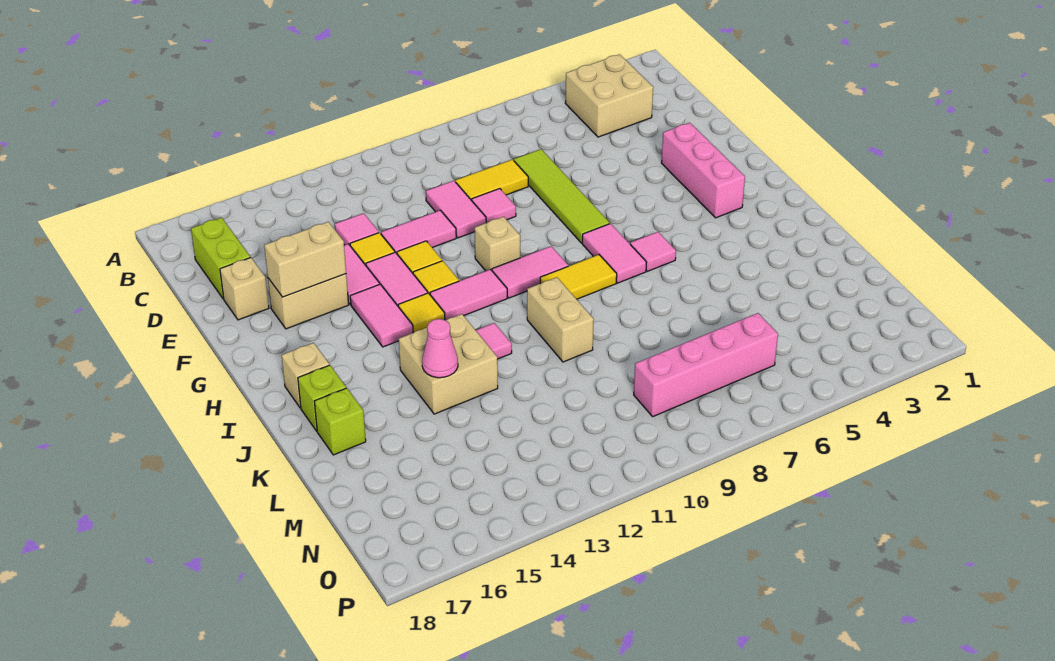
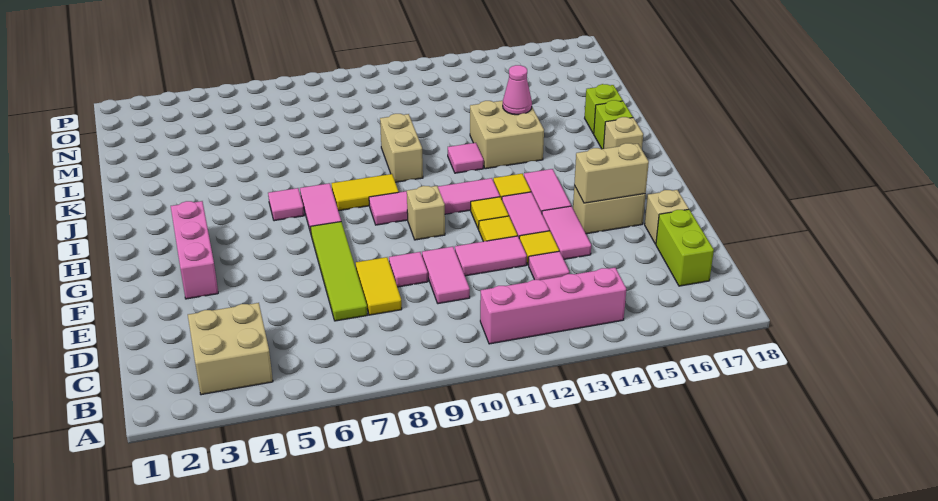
yellow tile D8:D9 level 1 -> yellow tile D8:E8 level 1
pink brick N6:N9 level 1 -> pink brick B11:B14 level 1

